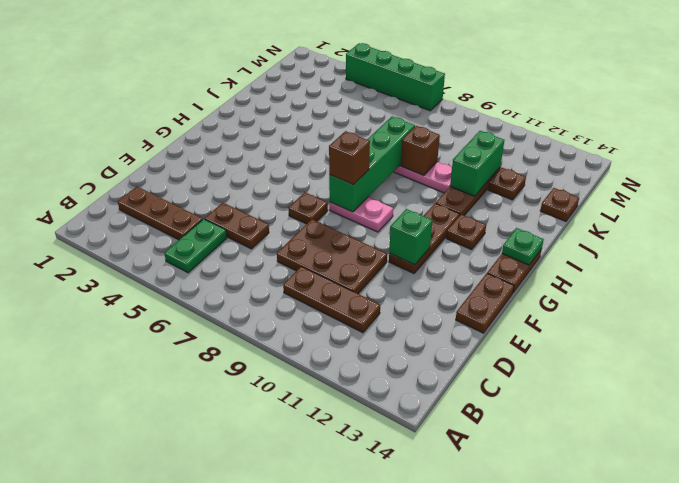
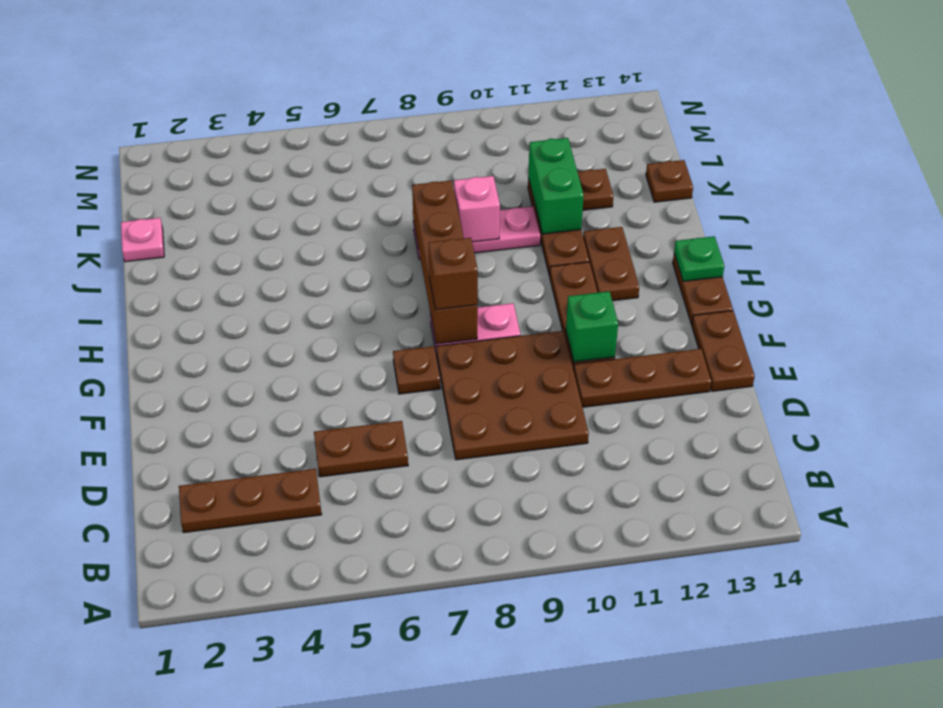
green plate B5:C5 level 1 -> none
brown plate C9:C11 level 1 -> brown plate E11:E13 level 1
brown plate D8:E10 level 1 -> brown plate D8:F10 level 1
green brick G8:J8 level 2 -> brown brick G8:J8 level 2
brown plate H12 level 1 -> brown plate H12:I12 level 1
brown brick J9 level 2 -> pink brick J9 level 2
none -> pink plate K1 level 1
green brick N4:N7 level 1 -> none

